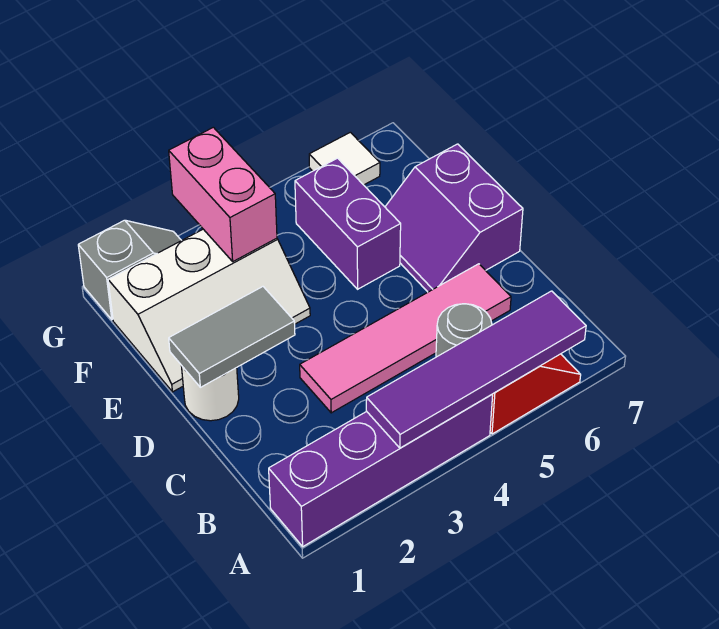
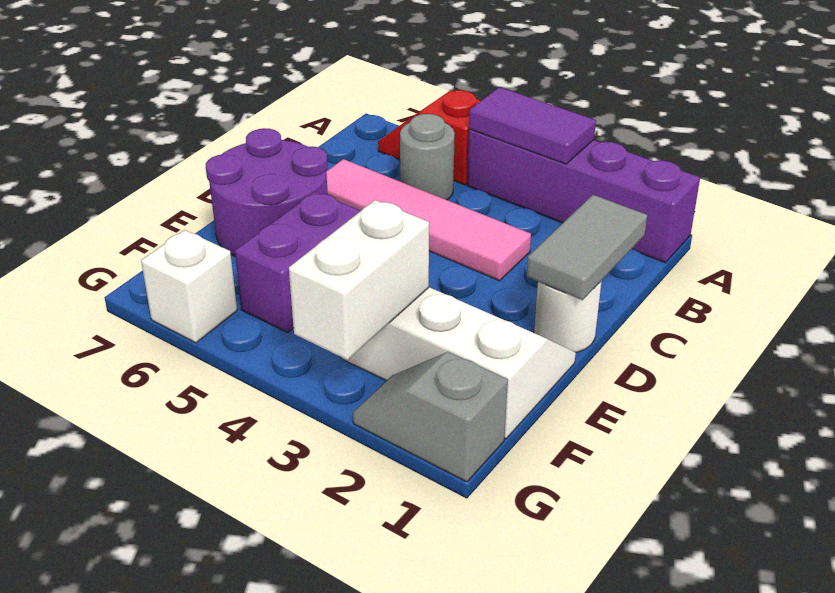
purple tile A3:A6 level 2 -> purple tile A3:A4 level 2
grey tile D1:D2 level 2 -> grey tile C1:D1 level 2
purple slope D6:E7 level 1 top 7 -> purple round brick D6:E7 level 1
pink brick F3:G3 level 2 -> white brick F3:G3 level 2
white tile G6 level 1 -> white brick G6 level 1

